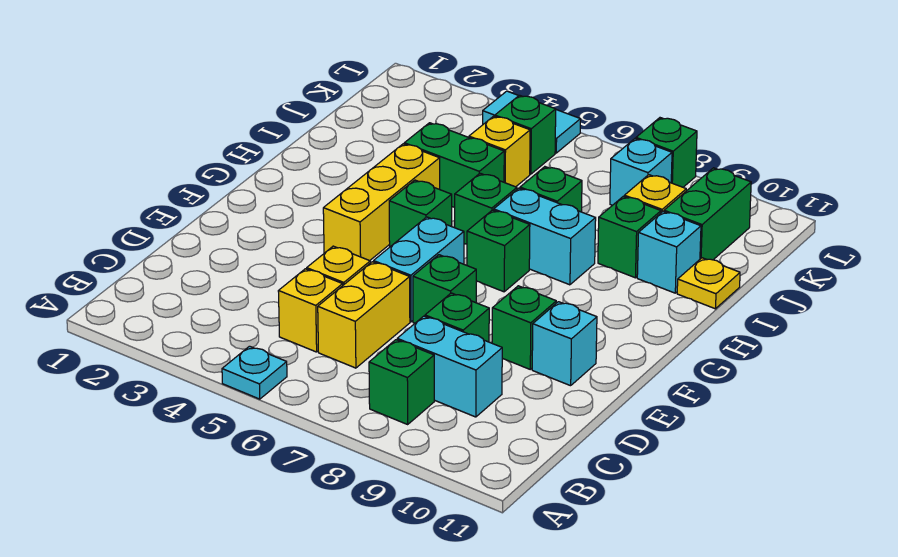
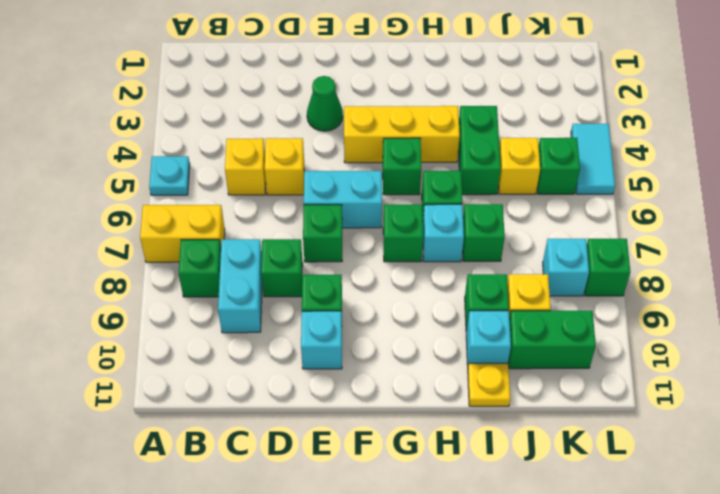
yellow brick C6:D6 level 1 -> yellow brick A7:B7 level 1
none -> green cone E3 level 1
cyan brick H7:H8 level 1 -> cyan brick H7 level 1

